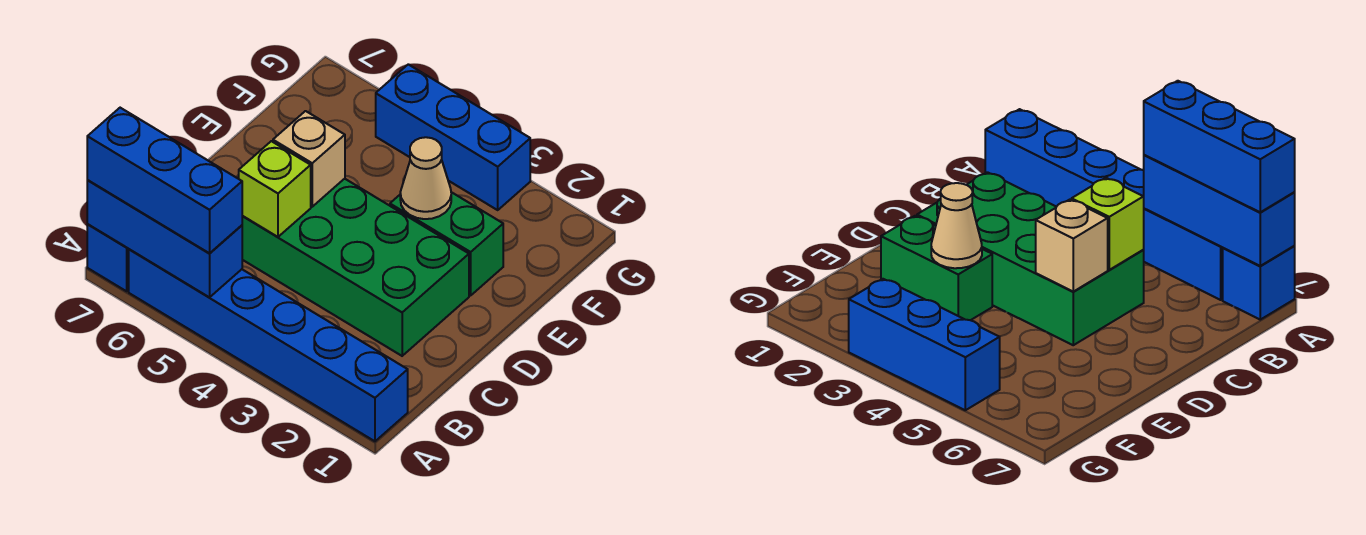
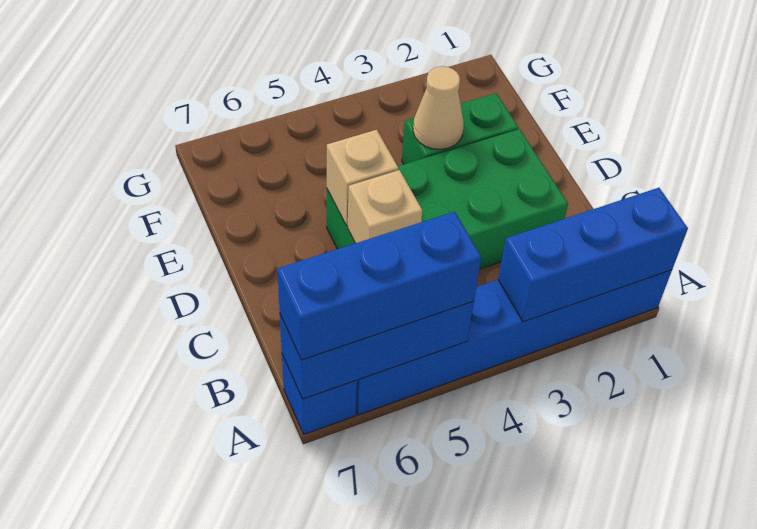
lime brick C5 level 2 -> tan brick C5 level 2
blue brick G3:G5 level 1 -> blue brick A1:A3 level 2

